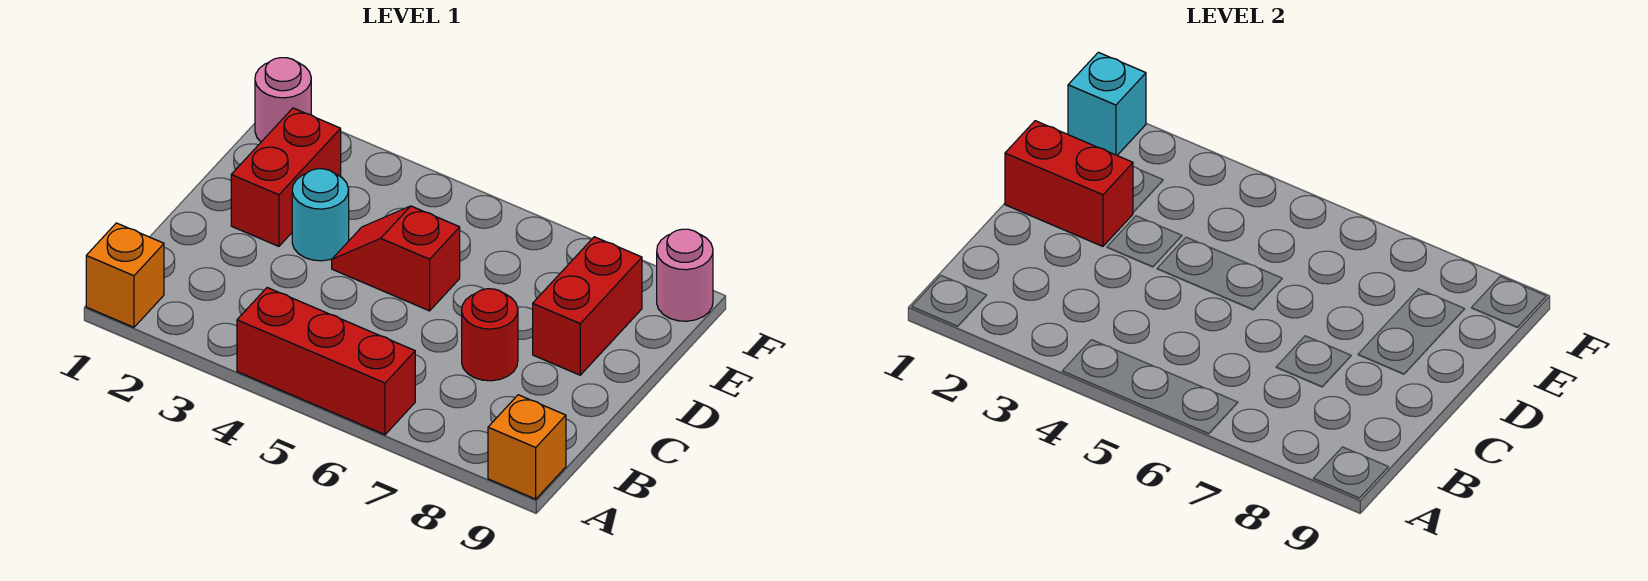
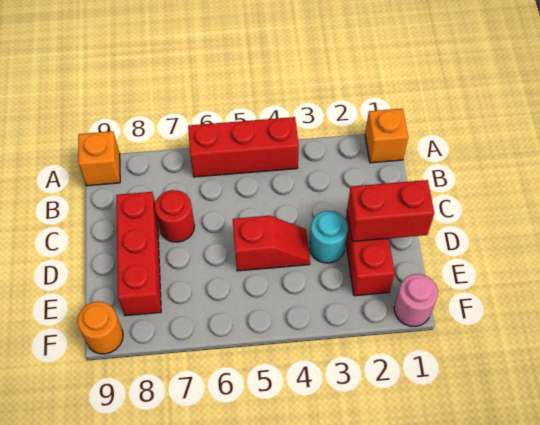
red brick D8:E8 level 1 -> red brick C8:E8 level 1
cyan brick F1 level 2 -> none
pink round brick F9 level 1 -> orange round brick F9 level 1

